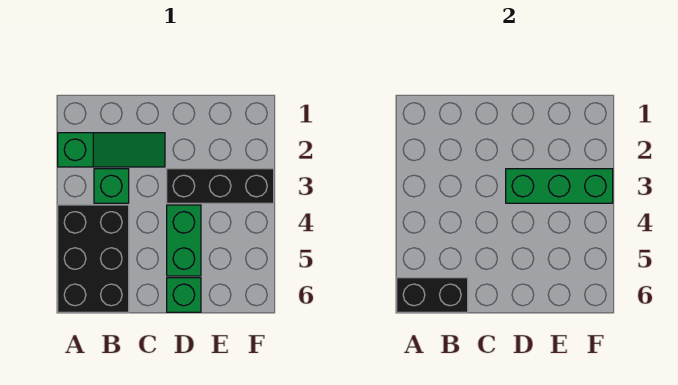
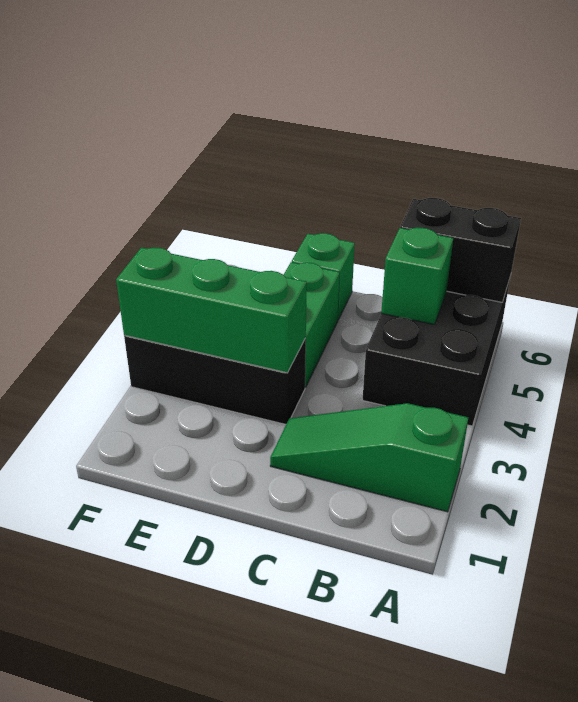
green brick B3 level 1 -> green brick B5 level 2

